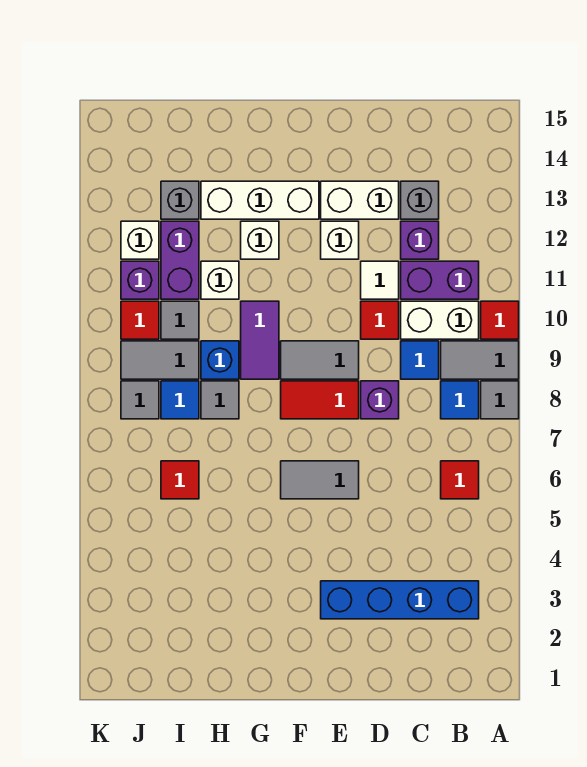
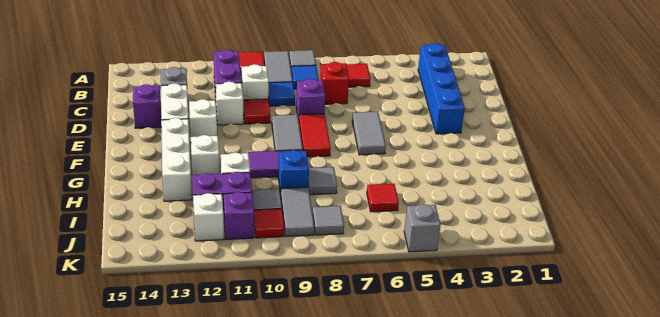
white brick B10:C10 level 1 -> white brick C10 level 1
none -> red brick C7 level 1
purple brick C12 level 1 -> purple brick D14 level 1
white tile D11 level 1 -> white brick D11 level 1
blue tile I8 level 1 -> none
grey brick I13 level 1 -> grey brick K5 level 1

